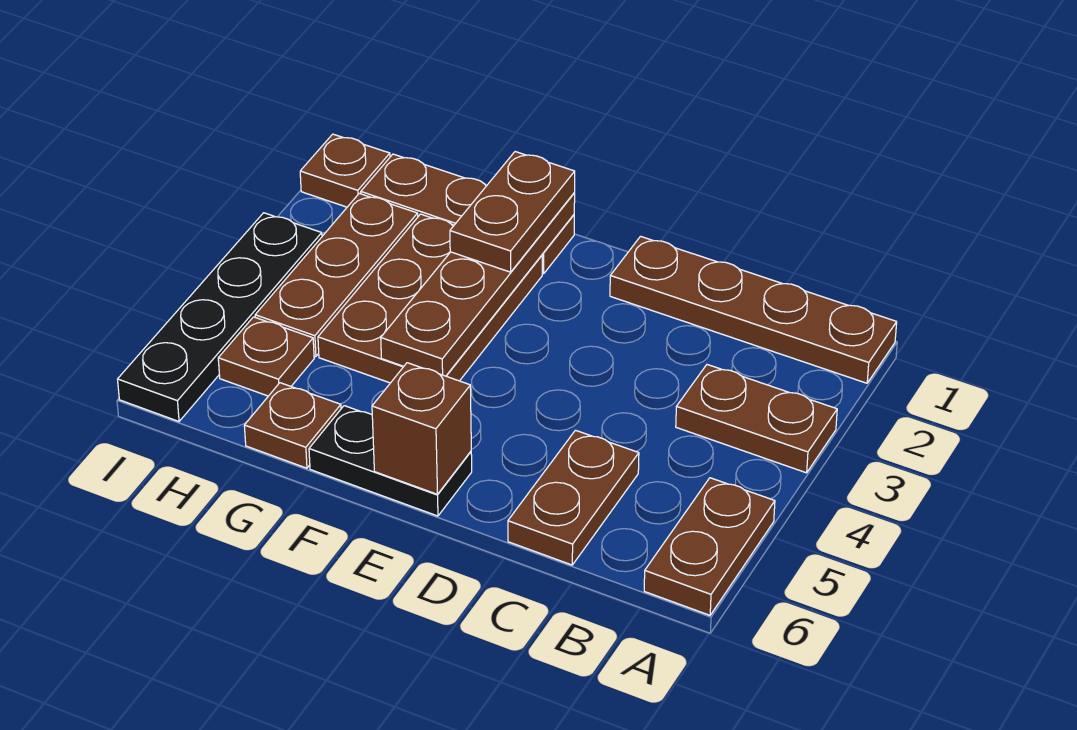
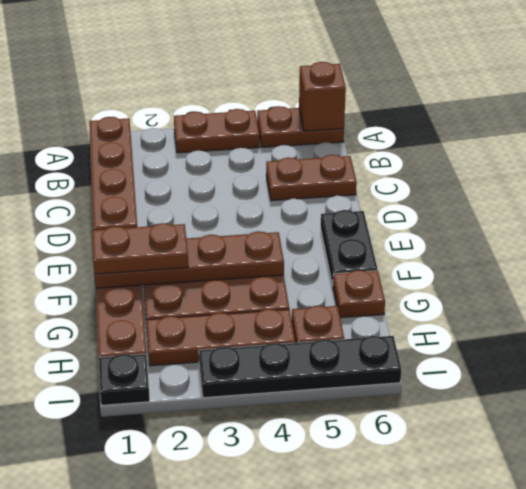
brown plate A3:B3 level 1 -> brown plate A3:A4 level 1
brown brick E6 level 2 -> brown brick A6 level 2
brown plate I1 level 1 -> black plate I1 level 1

